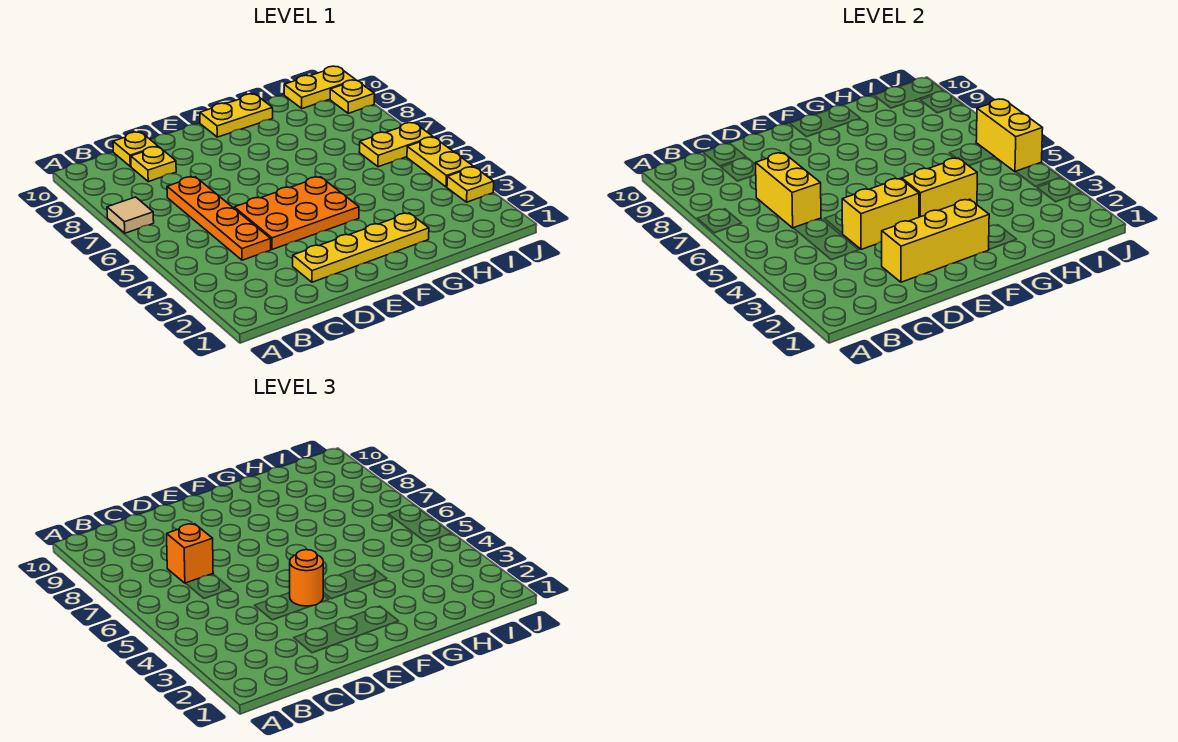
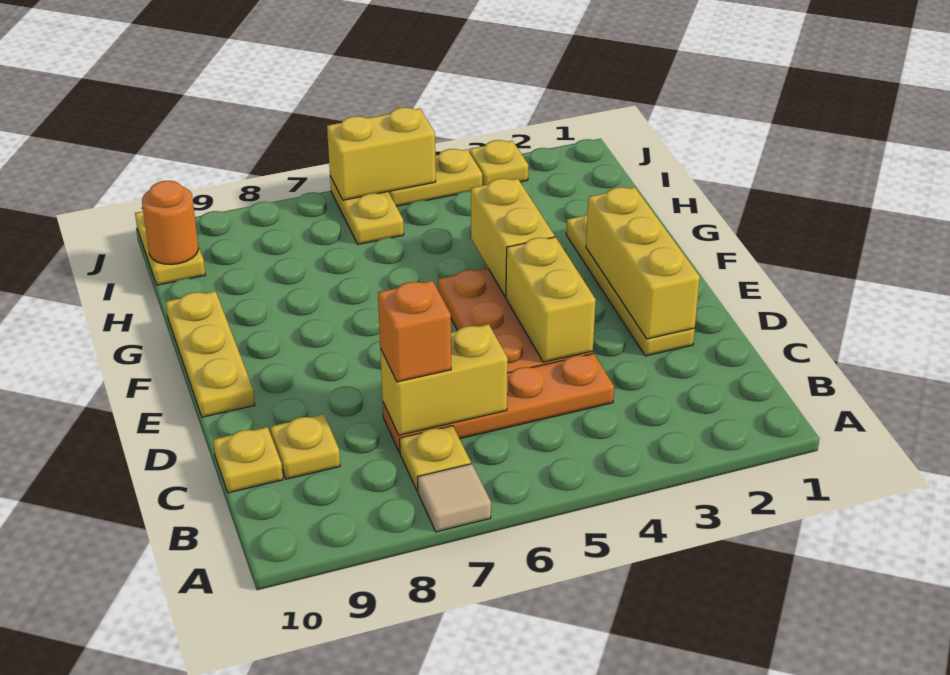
orange round brick E4 level 3 -> orange round brick I10 level 2
yellow plate F10:G10 level 1 -> yellow plate E10:G10 level 1
yellow plate J9 level 1 -> yellow plate B7 level 1

